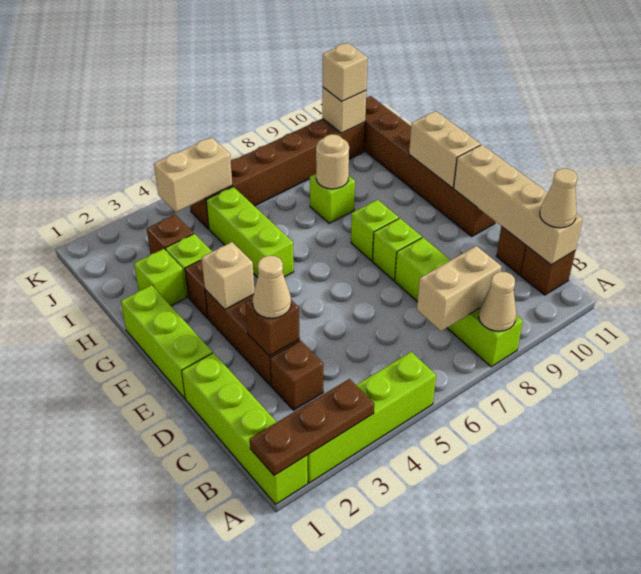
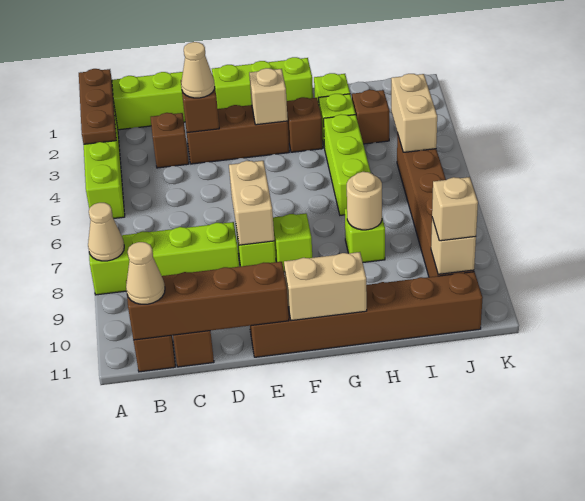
tan brick B7:B8 level 2 -> tan brick E7:E8 level 2
tan brick B11:E11 level 2 -> brown brick B11:E11 level 2
lime brick G5:I5 level 1 -> lime brick H4:H6 level 1

